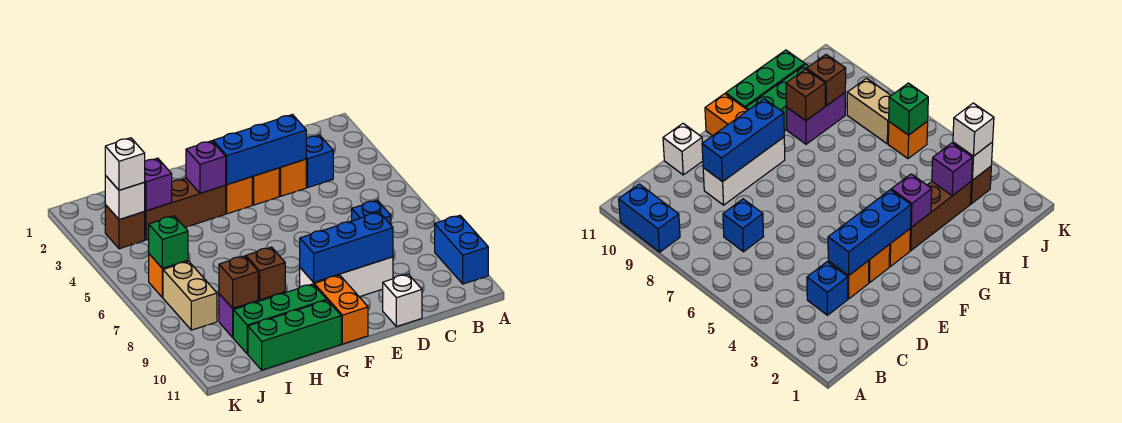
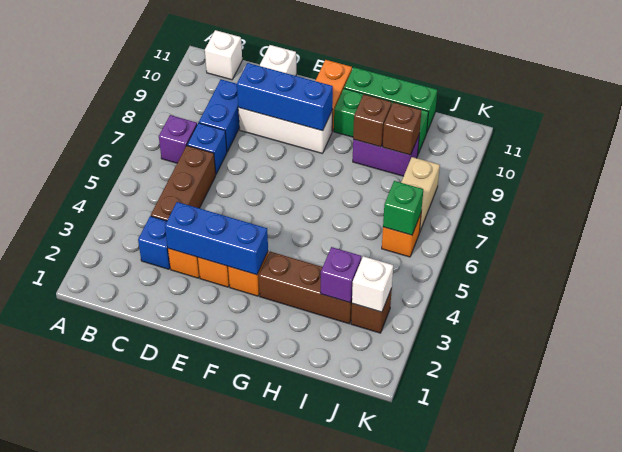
blue brick A9:A10 level 1 -> blue brick C8:C9 level 1
none -> brown brick C4:C6 level 1
purple brick G3 level 2 -> purple brick B7 level 1
white brick J3 level 3 -> white brick B11 level 1

